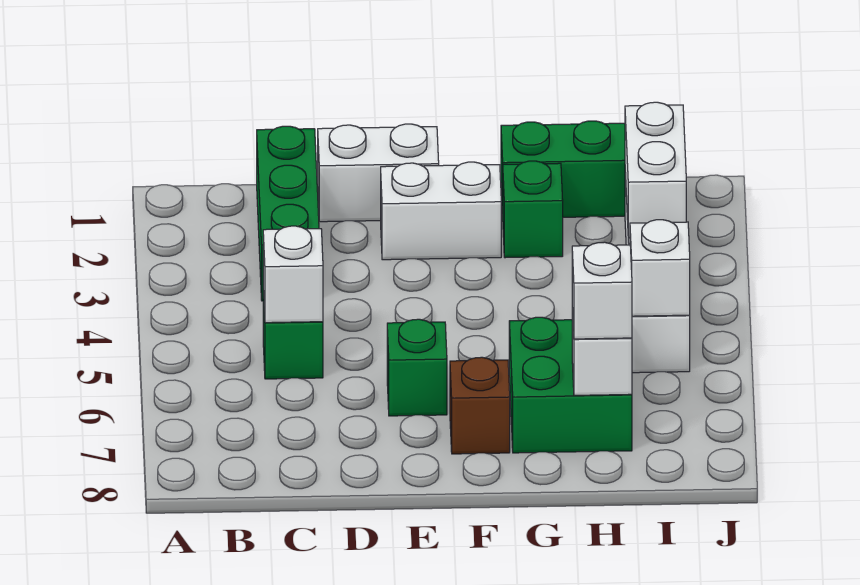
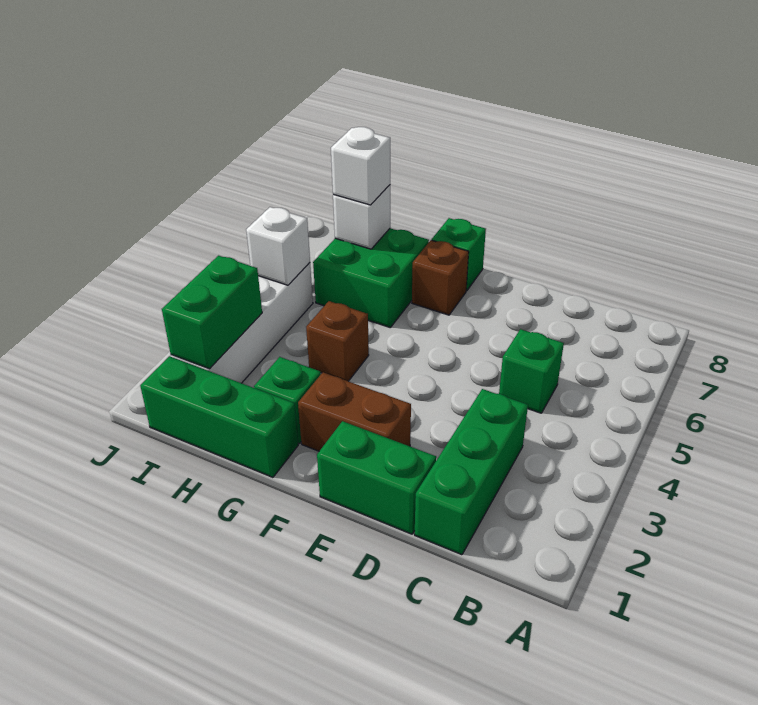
white brick C5 level 2 -> none
white brick D1:E1 level 1 -> green brick D1:E1 level 1
white brick E2:F2 level 1 -> brown brick E2:F2 level 1
green brick E6 level 1 -> green brick F8 level 1
none -> brown brick G4 level 1
white brick I2:I3 level 2 -> green brick I2:I3 level 2

